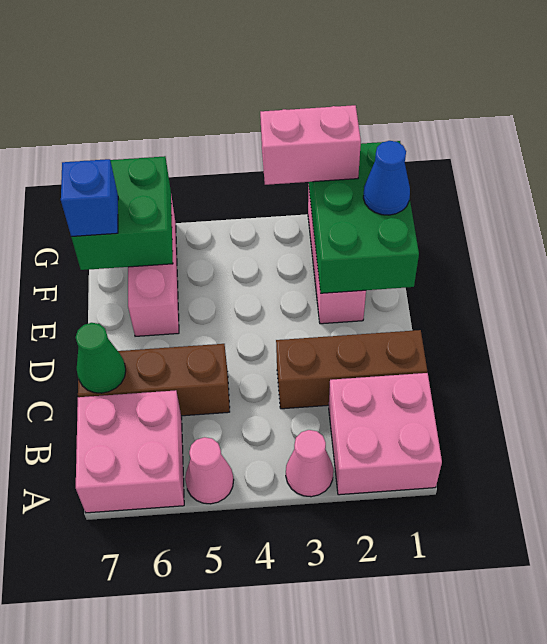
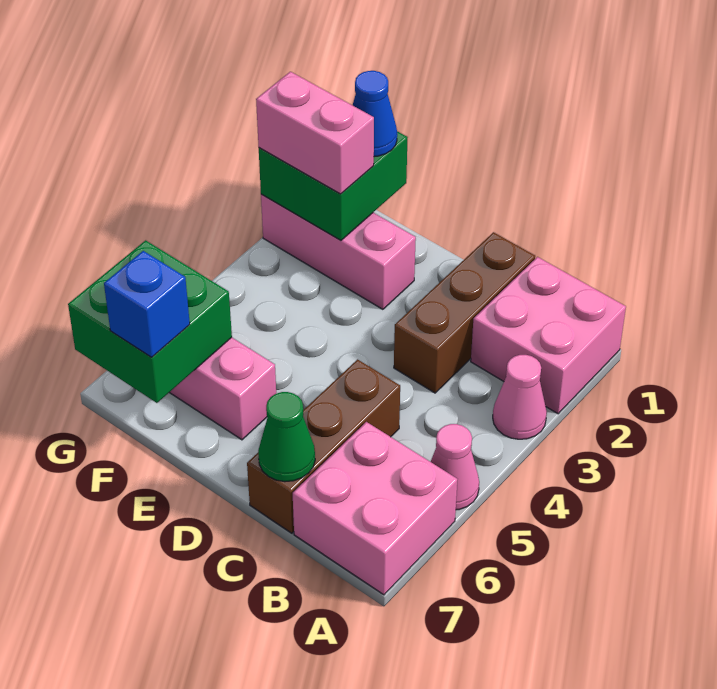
green brick E1:G2 level 2 -> green brick F1:G2 level 2
pink brick G2:G3 level 3 -> pink brick F2:G2 level 3

